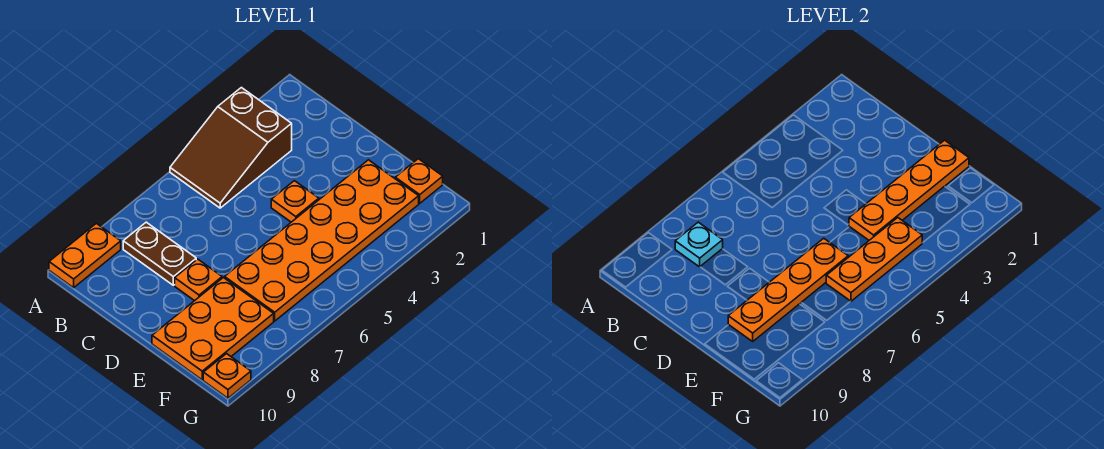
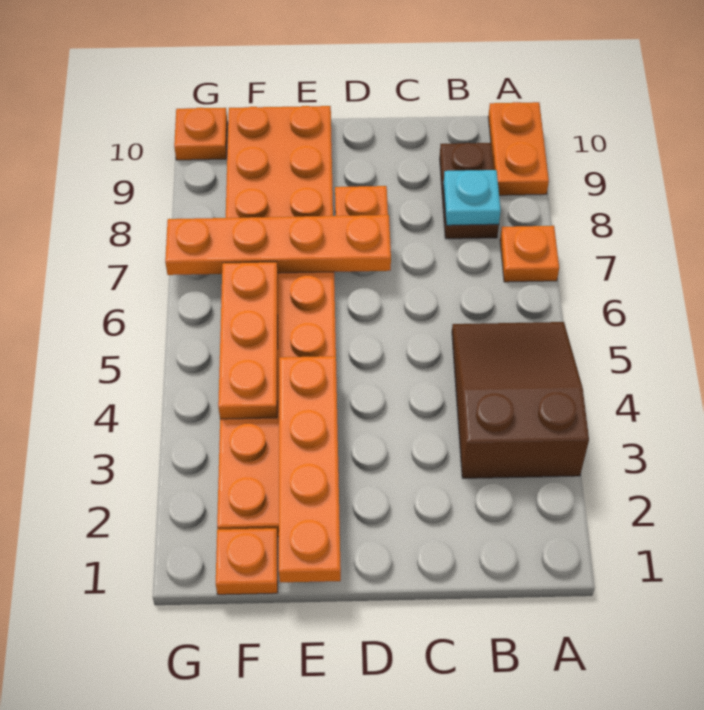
brown plate B8:C8 level 1 -> brown plate B8:B9 level 1
orange plate D4 level 1 -> orange plate A7 level 1
orange plate E6:E9 level 2 -> orange plate D7:G7 level 2

